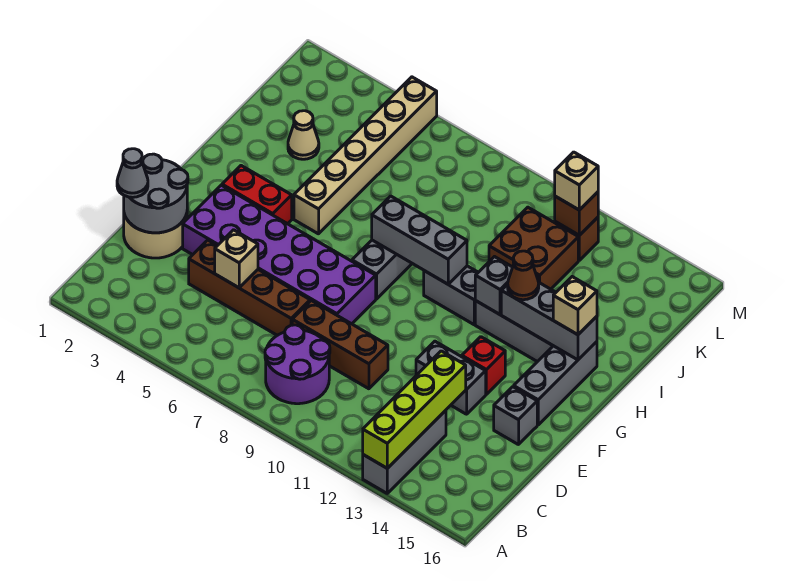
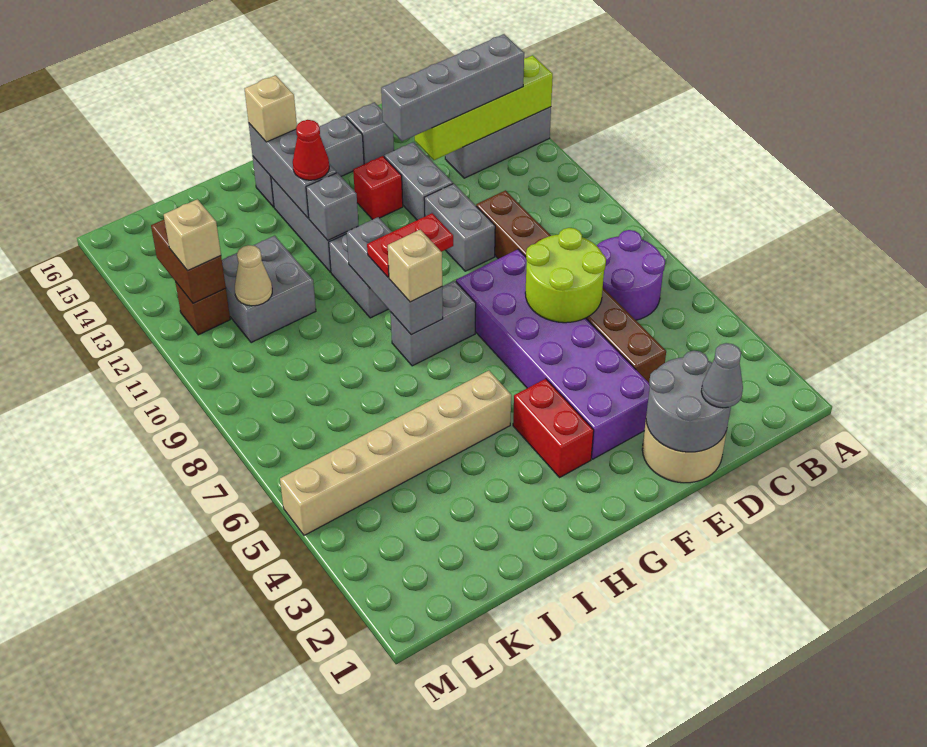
purple round brick B8:C9 level 1 -> purple round brick B6:C7 level 1
none -> grey brick B13:E13 level 3
tan brick D5 level 2 -> tan brick H8 level 3
none -> lime round brick D6:E7 level 2
none -> grey brick E10:E11 level 1
none -> red plate G9:H9 level 3
brown cone H13 level 3 -> red cone H13 level 3
tan cone J3 level 1 -> tan cone K11 level 2
brown brick J11:K12 level 1 -> grey brick J11:K12 level 1
brown brick L12 level 2 -> brown brick L12:L13 level 2

